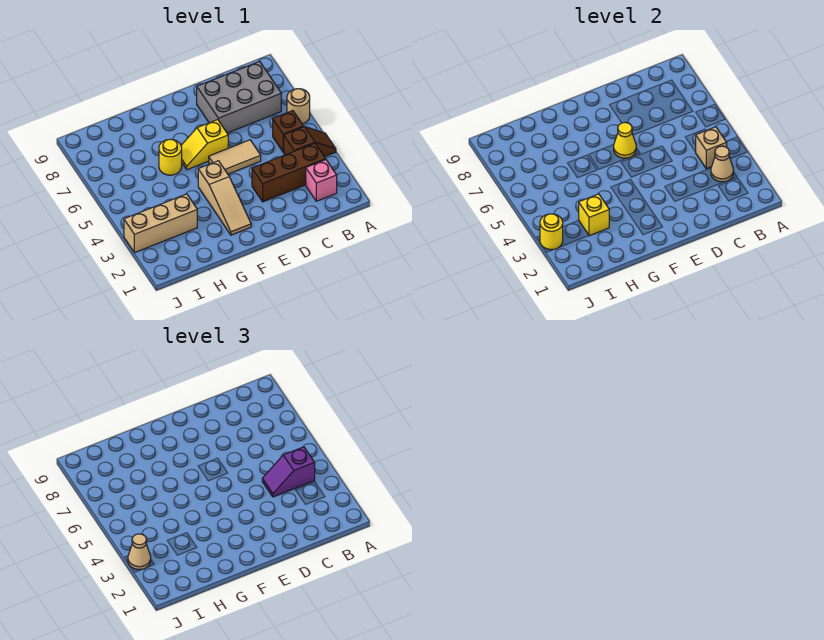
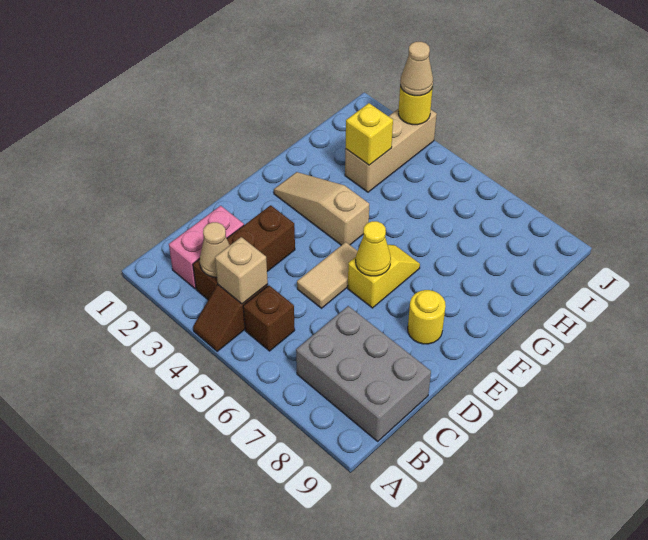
tan round brick A6 level 1 -> none
pink brick B2 level 1 -> pink brick B2:C2 level 1
purple slope B4:C4 level 3 top B -> none
grey brick B7:D8 level 1 -> grey brick B7:C9 level 1
yellow round brick G6 level 1 -> yellow round brick E8 level 1

